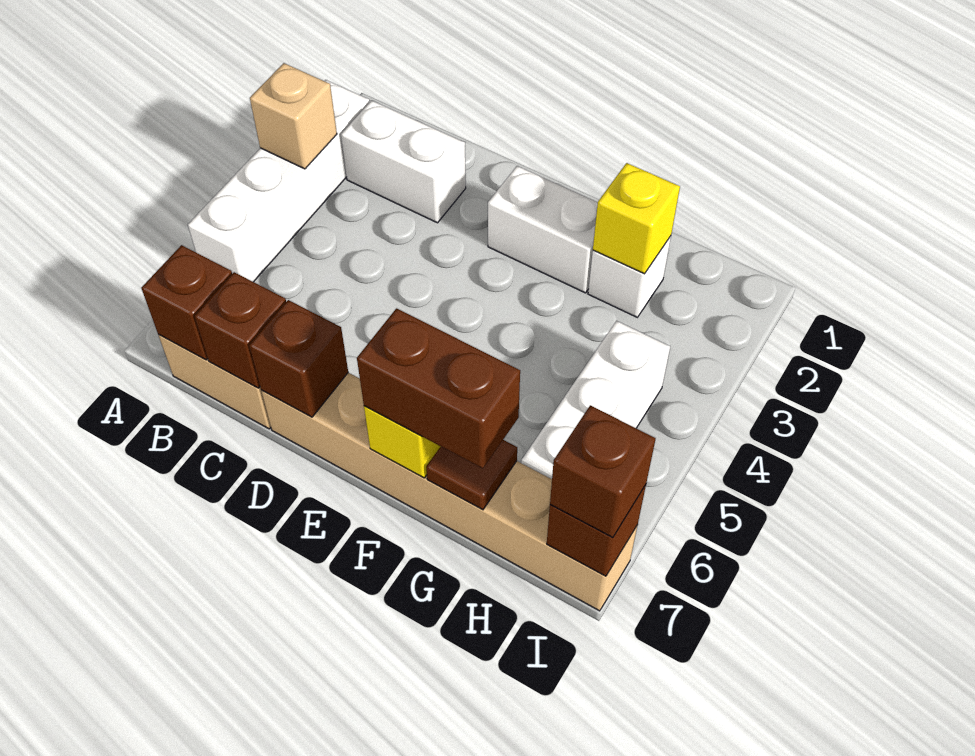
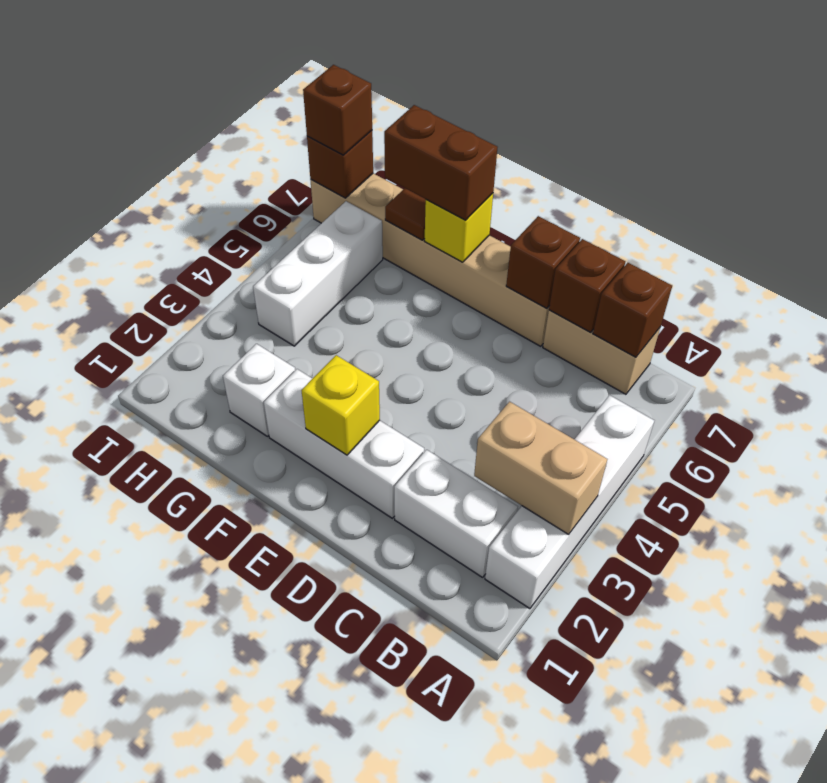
tan brick A3 level 2 -> tan brick A3:B3 level 2
white brick E2:F2 level 1 -> white brick D2:F2 level 1
yellow brick G2 level 2 -> yellow brick E2 level 2

